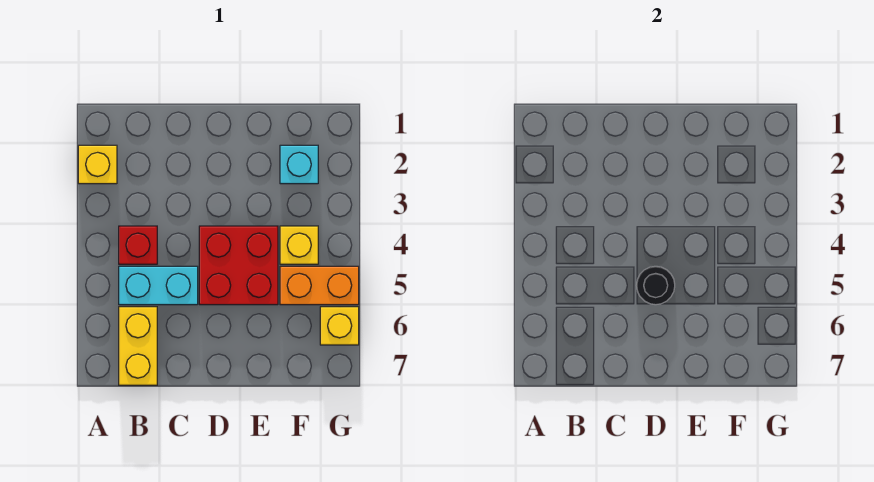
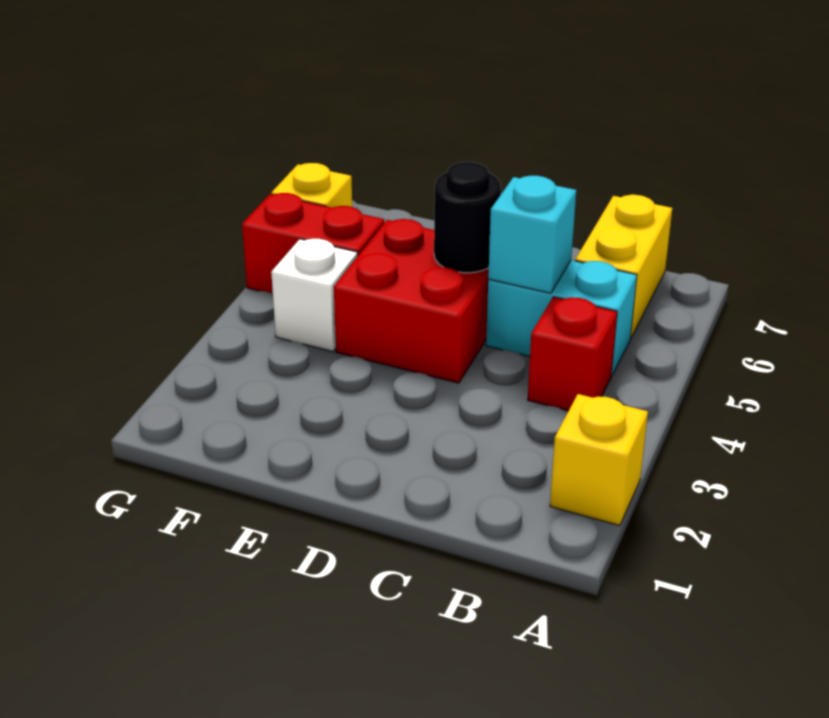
cyan brick F2 level 1 -> cyan brick C5 level 2
yellow brick F4 level 1 -> white brick F4 level 1
orange brick F5:G5 level 1 -> red brick F5:G5 level 1

